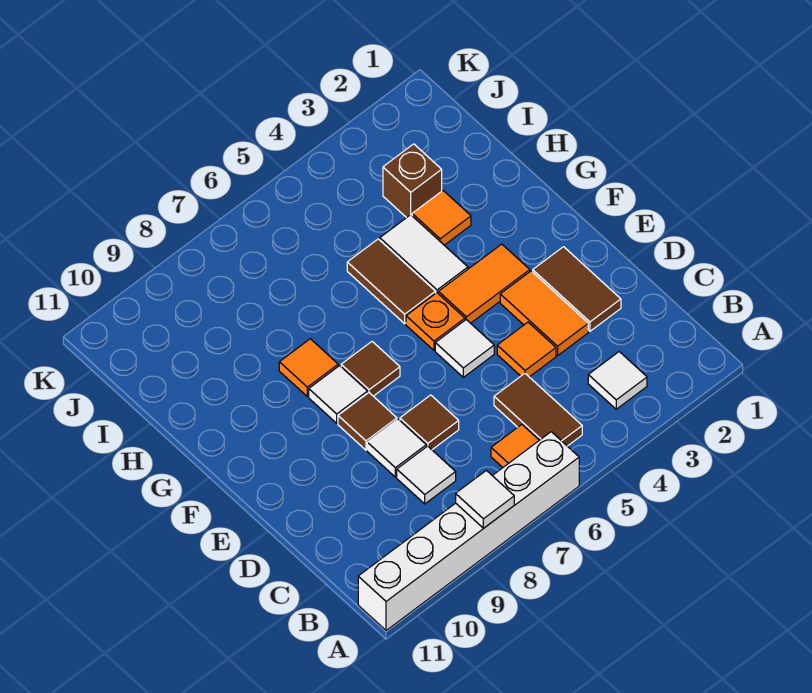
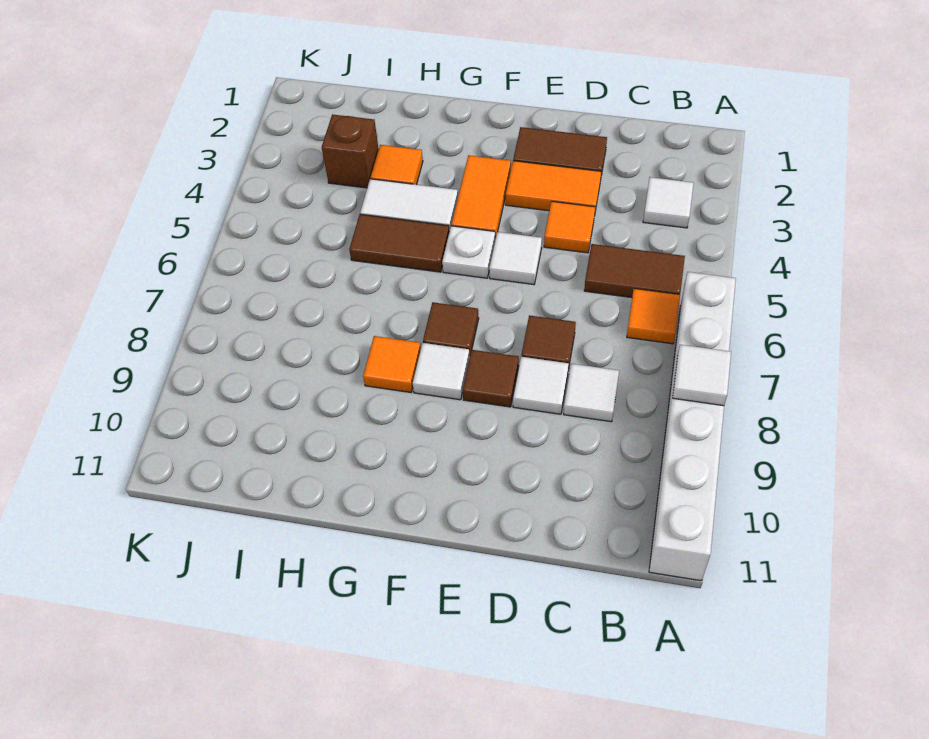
orange plate F5 level 1 -> white plate F5 level 1

